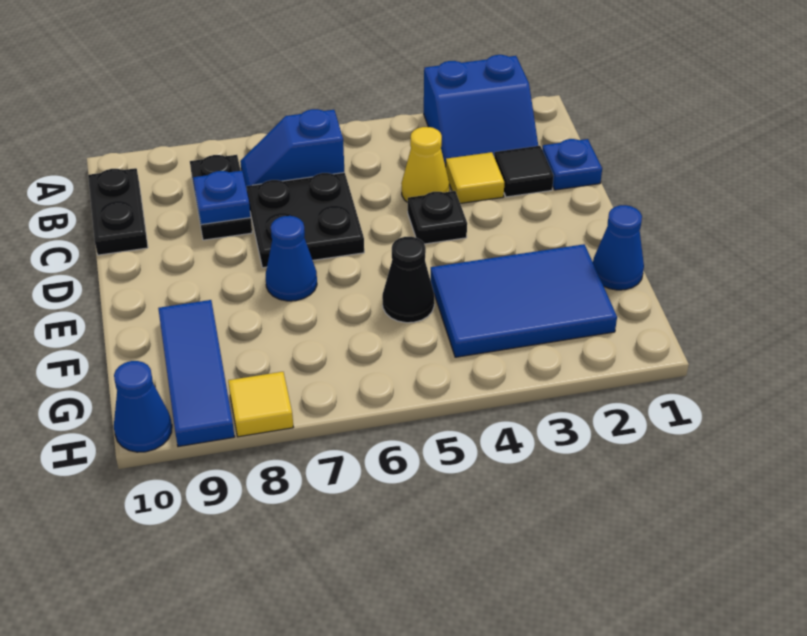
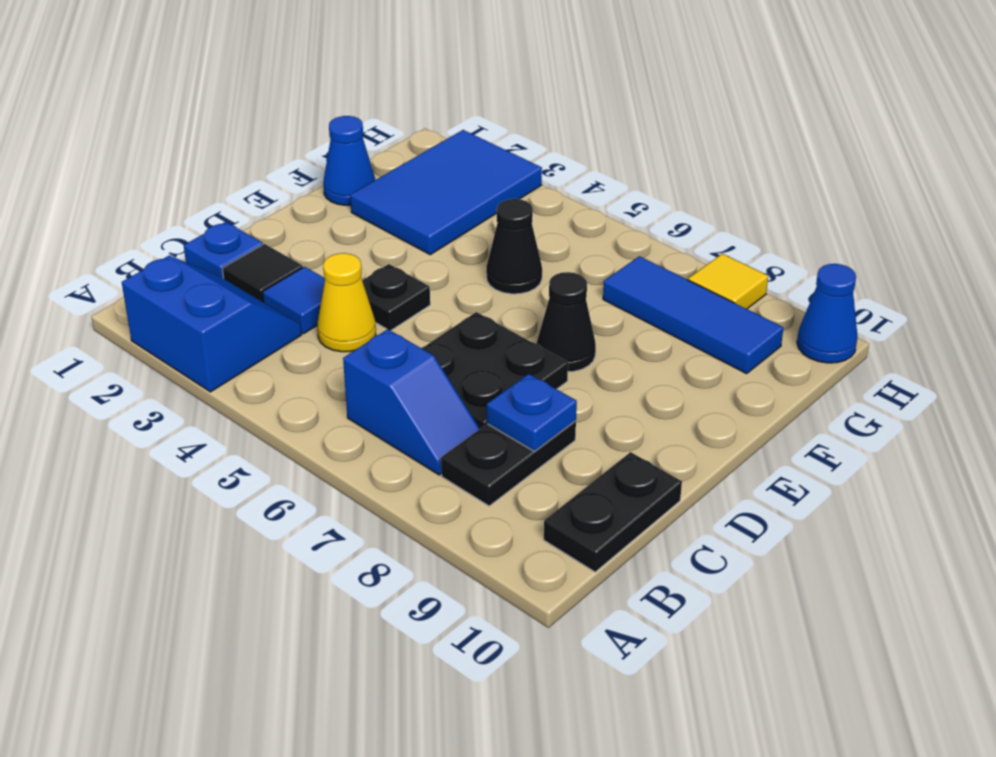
yellow tile C3 level 1 -> blue tile C3 level 1
blue cone E7 level 1 -> black cone E7 level 1
blue tile F2:G4 level 1 -> blue tile F2:H3 level 1
blue tile F9:H9 level 1 -> blue tile G7:G9 level 1

